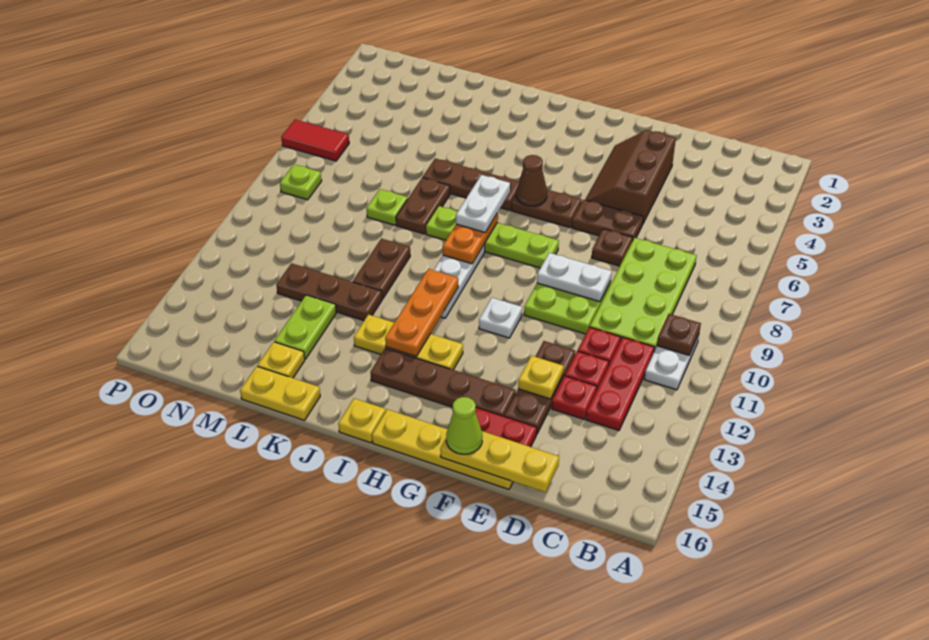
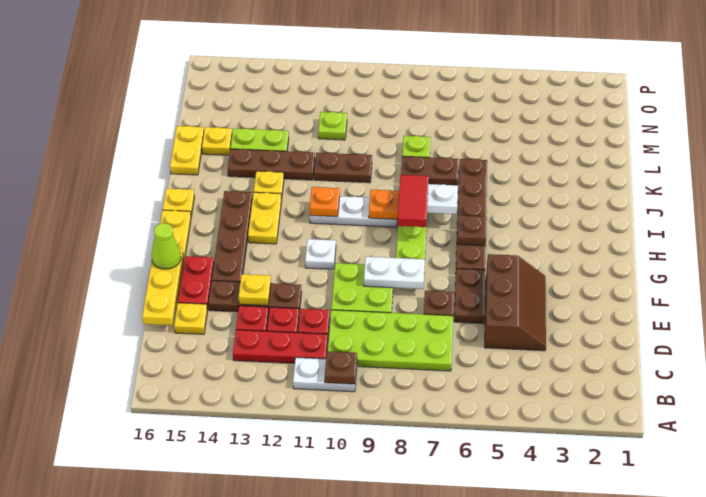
none -> yellow plate D15 level 1
brown slope E3:F5 level 1 top E -> brown slope D4:F5 level 1 top 5
white plate E9:F9 level 2 -> white plate F8:F9 level 2
brown cone H6 level 2 -> brown plate H6 level 2
orange plate I11:I13 level 2 -> orange plate I11 level 2
brown plate K12:M12 level 1 -> brown plate K12:K14 level 1
red tile O6:P6 level 1 -> red tile H8:I8 level 4
lime plate O8 level 1 -> lime plate M11 level 1

